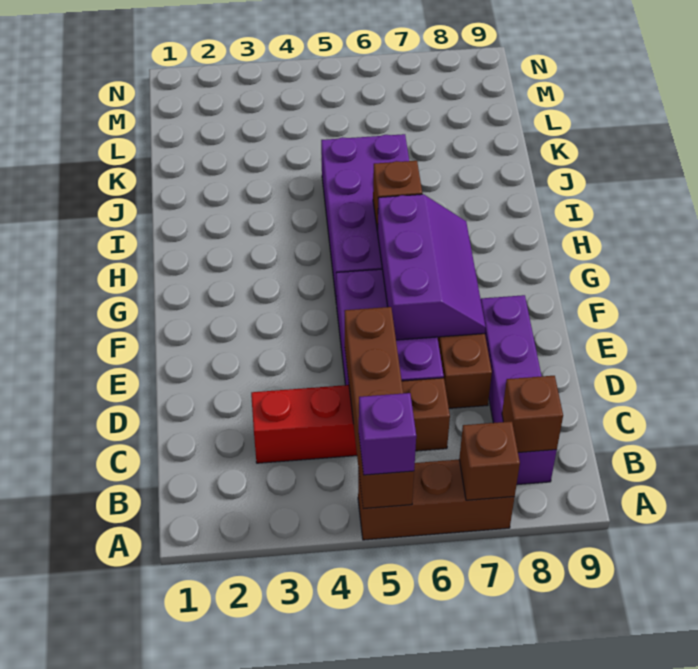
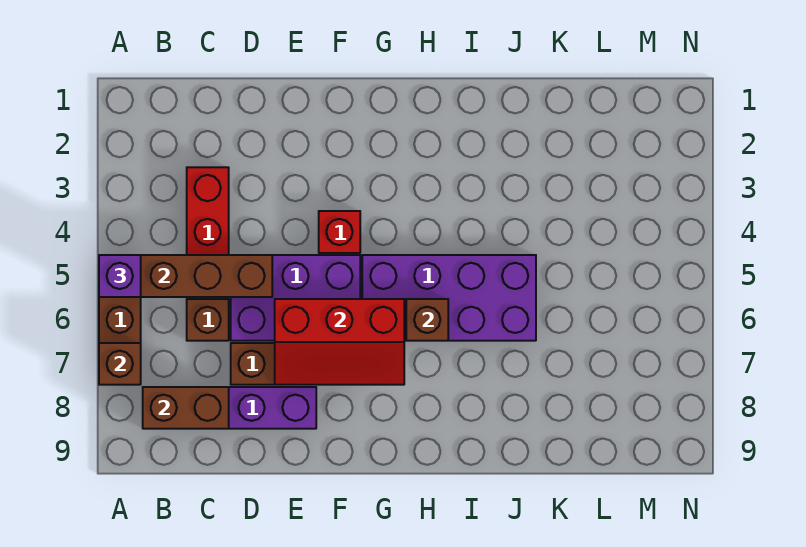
brown brick B8 level 2 -> brown brick B8:C8 level 2
purple slope E6:G7 level 2 top 6 -> red slope E6:G7 level 2 top 6
none -> red brick F4 level 1

